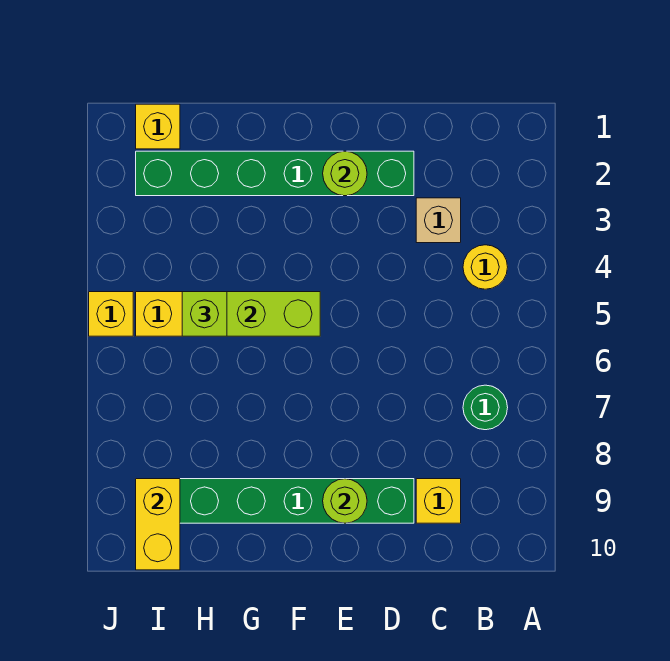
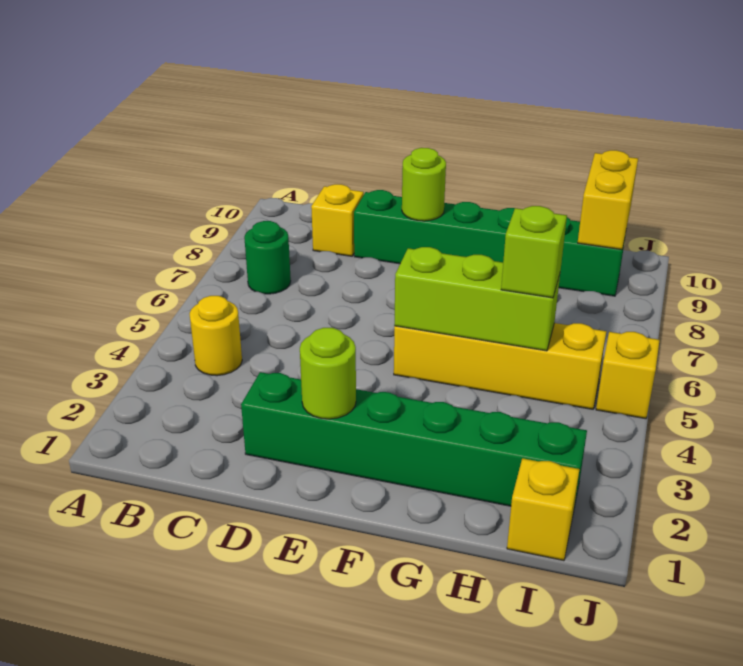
tan brick C3 level 1 -> none

